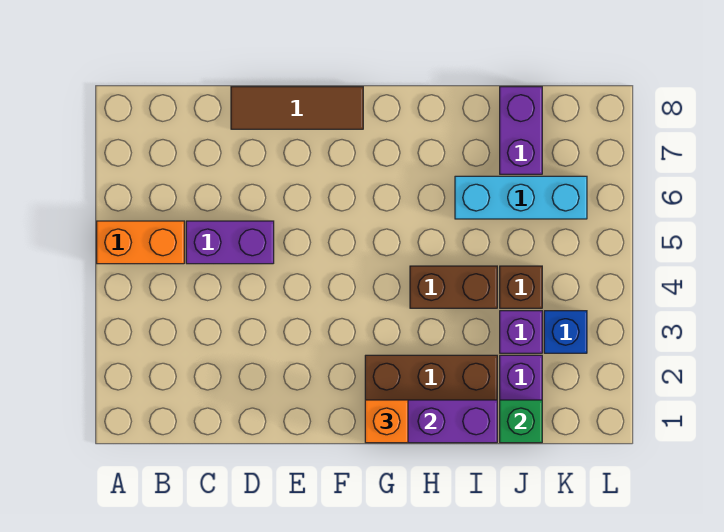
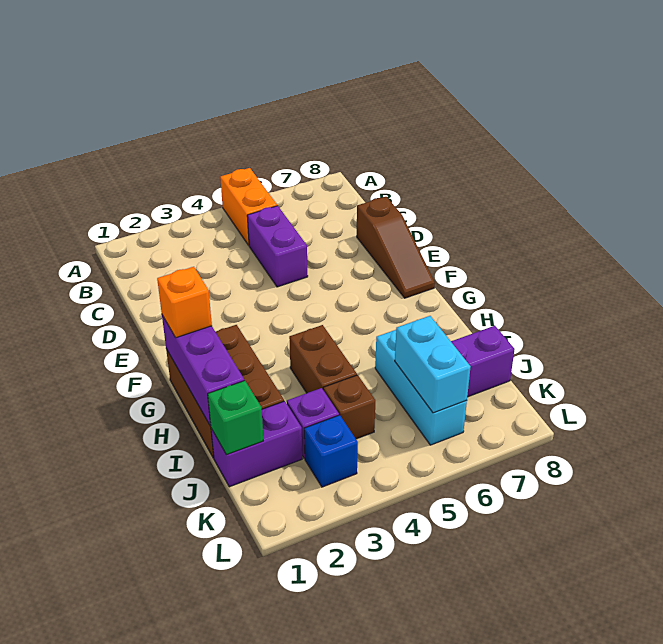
brown tile D8:F8 level 1 -> brown slope D8:F8 level 1 top D
none -> cyan brick J6:K6 level 2

